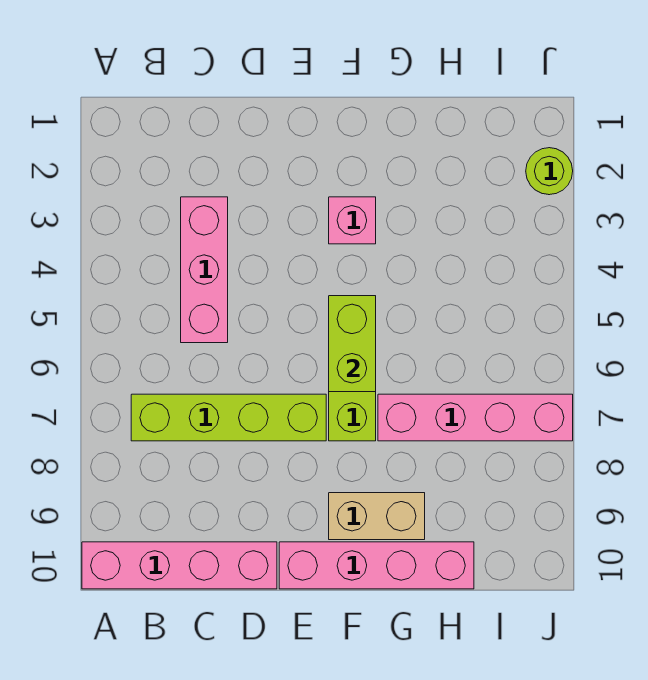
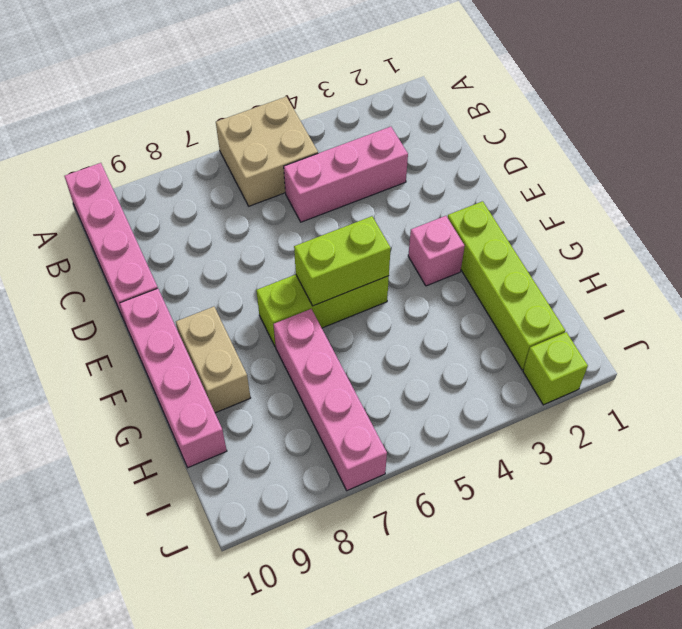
none -> tan brick A5:B6 level 1
lime brick B7:E7 level 1 -> lime brick F2:I2 level 1
lime round brick J2 level 1 -> lime brick J2 level 1

